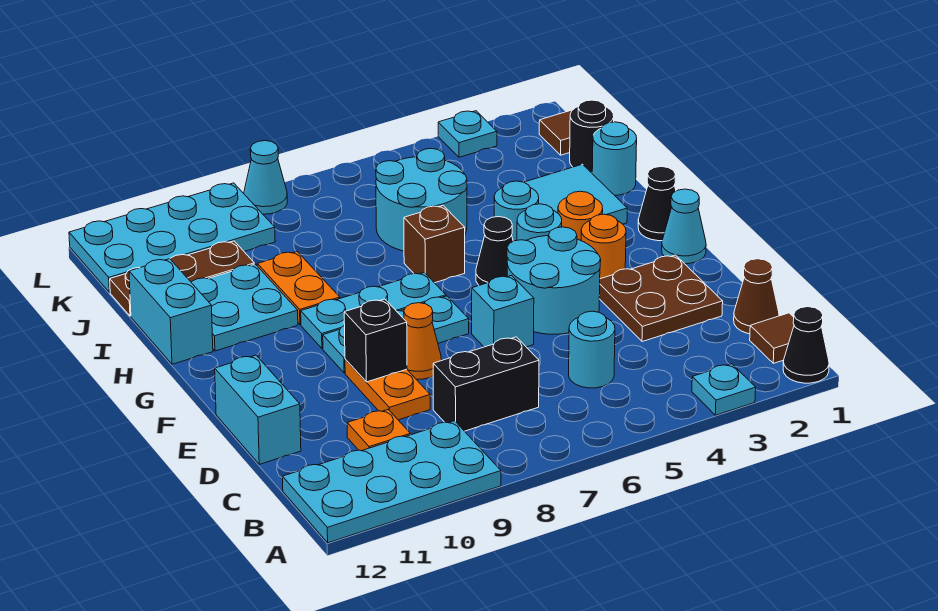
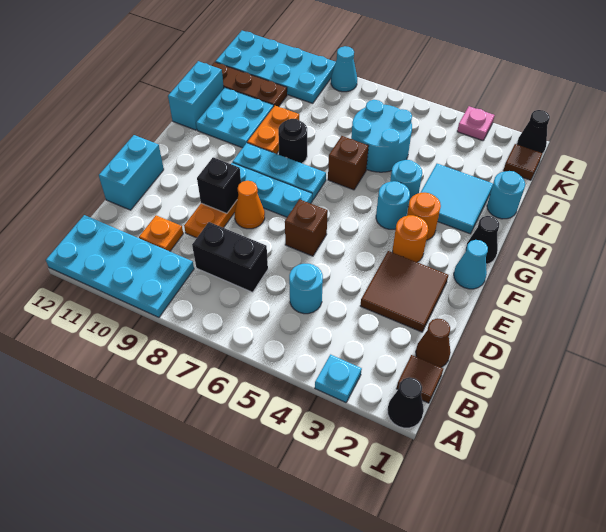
brown plate D2:E3 level 1 -> brown tile D2:E3 level 1
cyan round brick E4:F5 level 1 -> none
cyan brick E6 level 1 -> brown brick E6 level 1
black cone G5 level 1 -> black cone L1 level 1
black round brick J1 level 1 -> black round brick H8 level 1
cyan plate L3 level 1 -> pink plate L3 level 1

